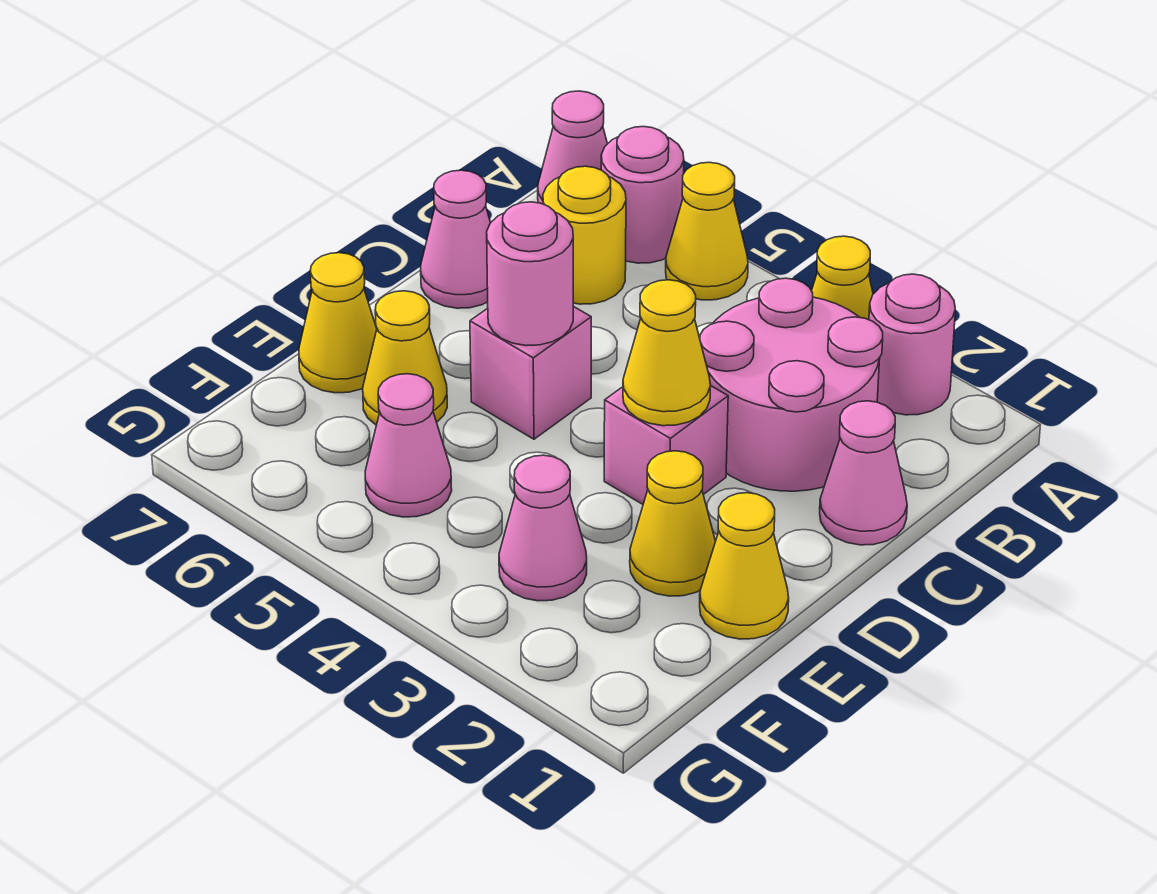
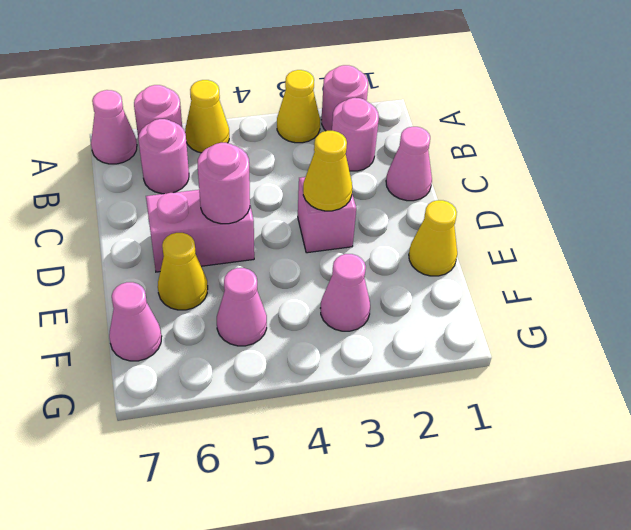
pink round brick B2:C3 level 1 -> pink round brick B2 level 1
yellow round brick B6 level 1 -> pink round brick B6 level 1
pink cone C7 level 1 -> pink cone F7 level 1
pink brick D5 level 1 -> pink brick D5:D6 level 1
yellow cone E2 level 1 -> none
yellow cone E7 level 1 -> none

